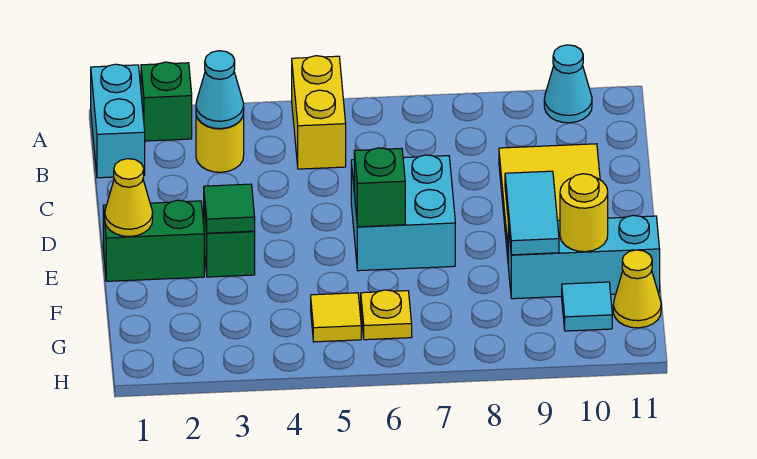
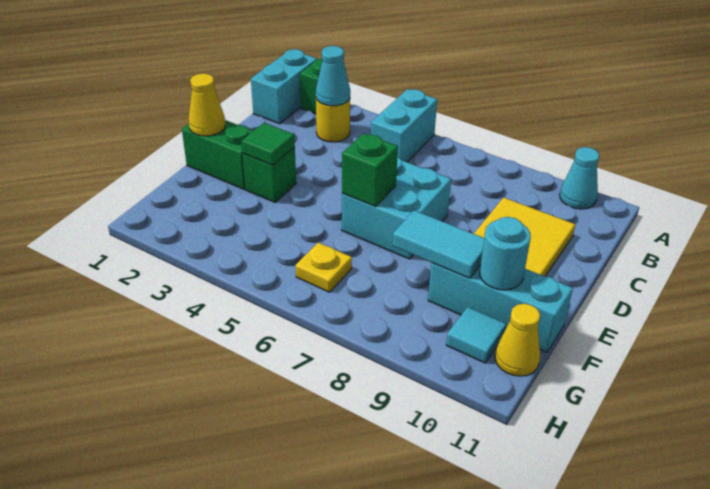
yellow brick A5:B5 level 1 -> cyan brick A5:B5 level 1
cyan tile E9:F9 level 2 -> cyan tile F8:F9 level 2
yellow round brick F10 level 2 -> cyan round brick F10 level 2
yellow tile G5 level 1 -> none

